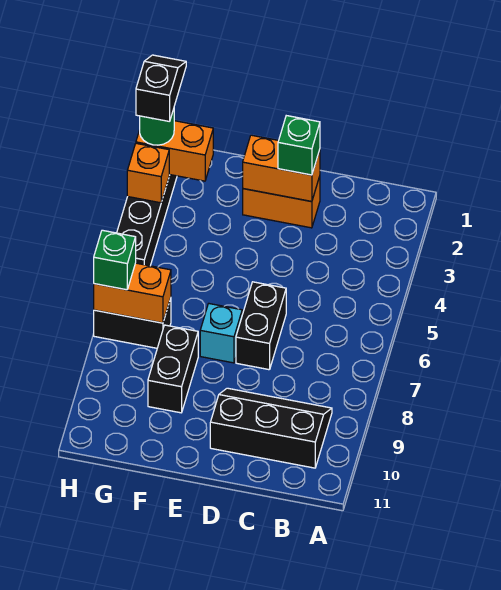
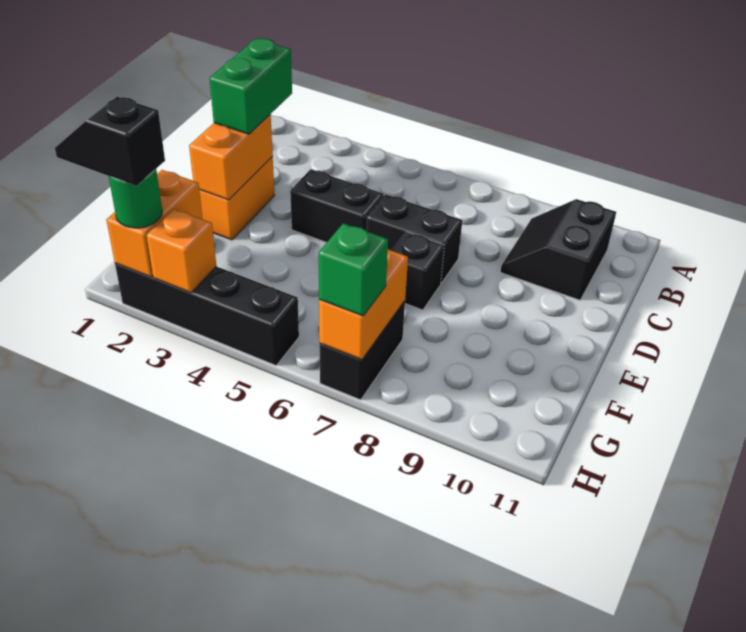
black slope B9:D10 level 1 top 10 -> black slope B9:C10 level 1 top 10
green brick D2 level 3 -> green brick C2:D2 level 3
cyan brick E7 level 1 -> black brick E7 level 1
black brick F8:F9 level 1 -> black brick D4:D5 level 1

